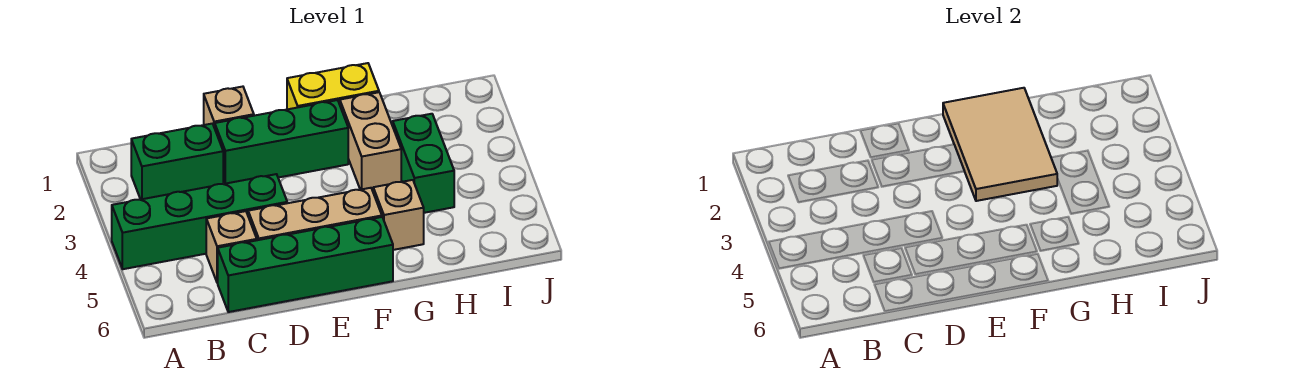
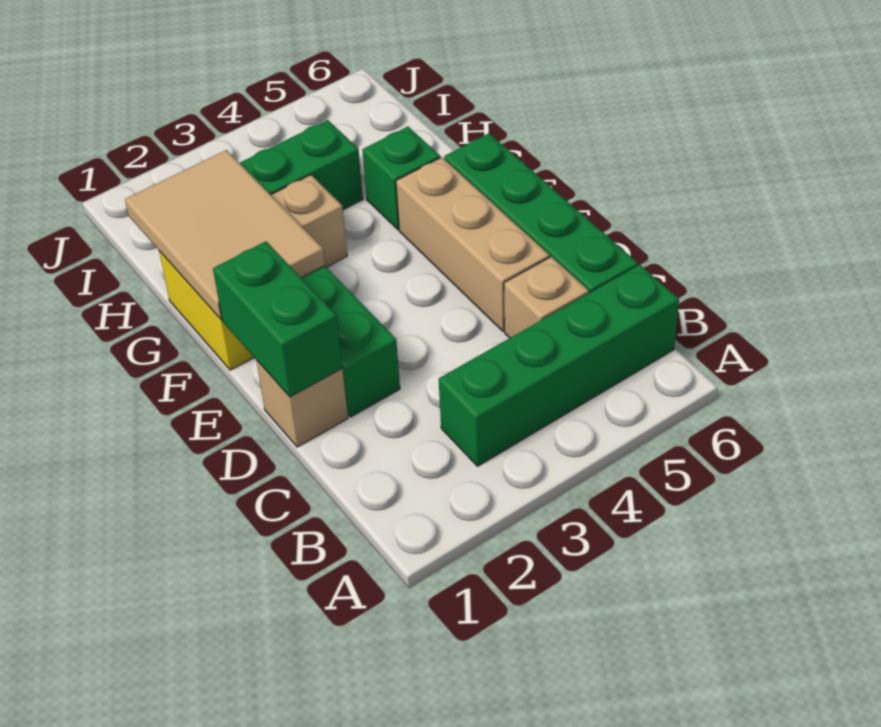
green brick A4:D4 level 1 -> green brick B3:B6 level 1
green brick B2:C2 level 1 -> green brick D1:E1 level 2
tan tile F1:G3 level 2 -> tan tile F1:H2 level 2
tan brick G5 level 1 -> green brick G5 level 1

